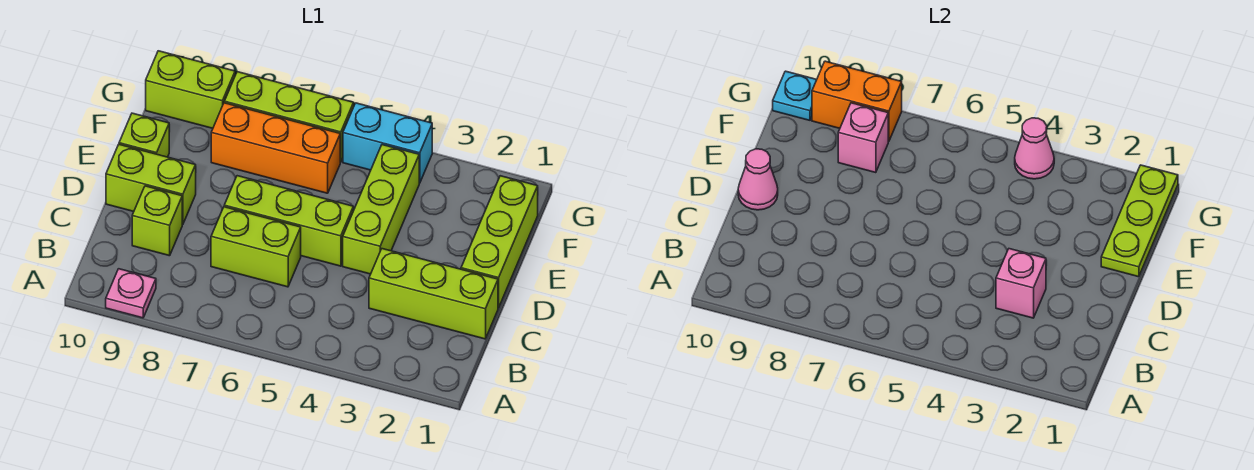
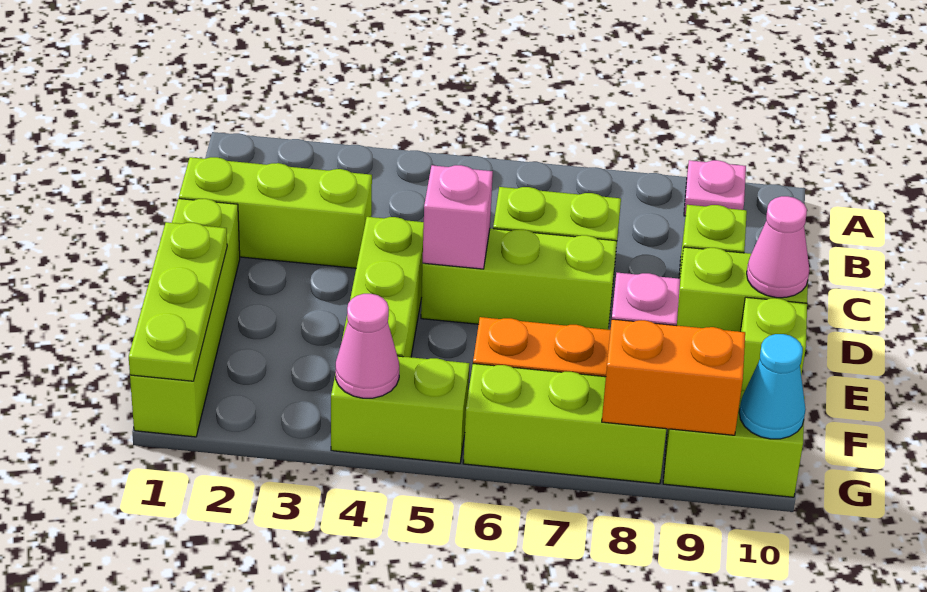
pink brick C3 level 2 -> pink brick D5 level 2
lime brick D1:F1 level 1 -> lime brick D1:G1 level 1
cyan brick G4:G5 level 1 -> lime brick G4:G5 level 1
cyan plate G10 level 2 -> cyan cone G10 level 2

